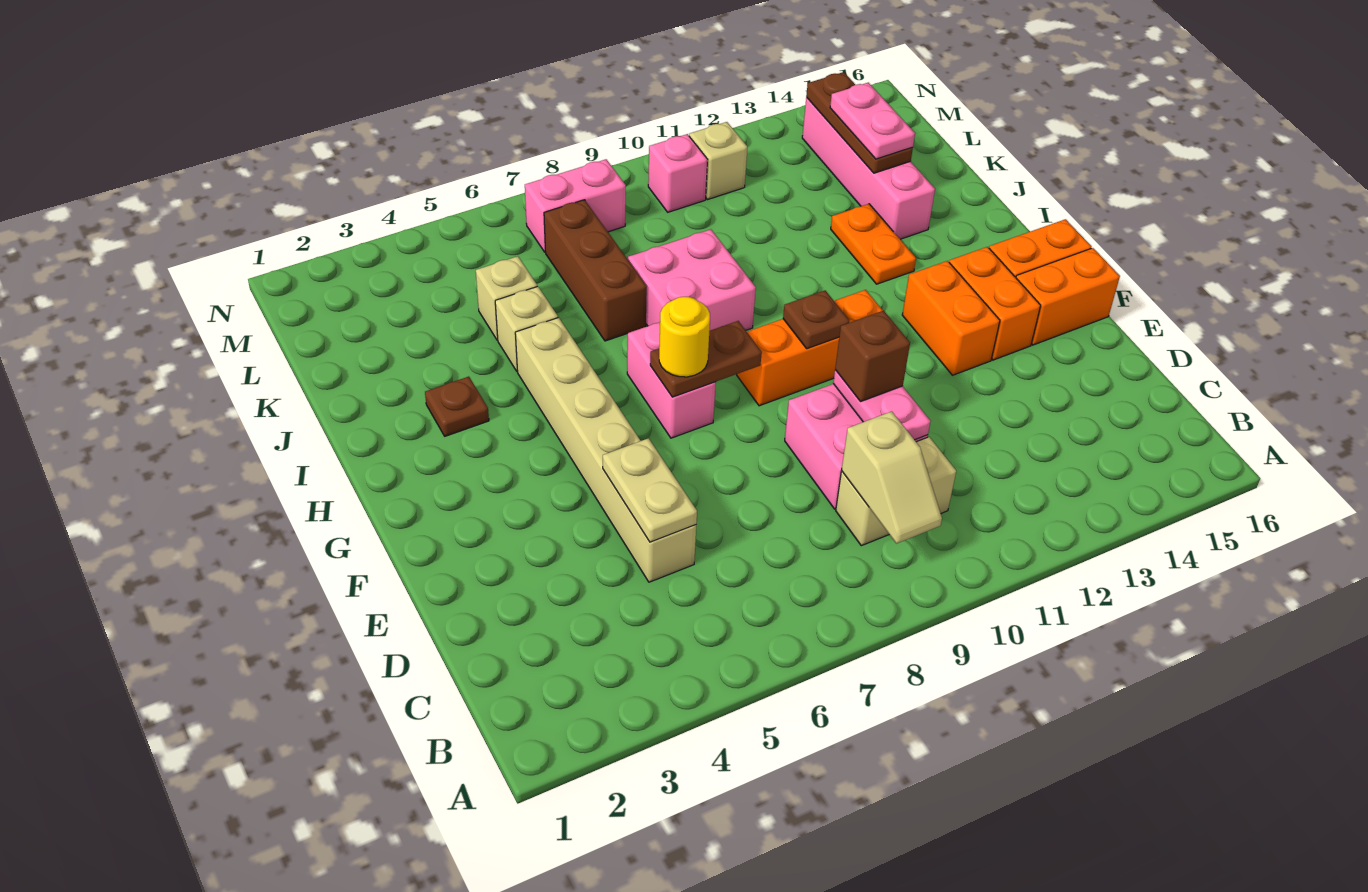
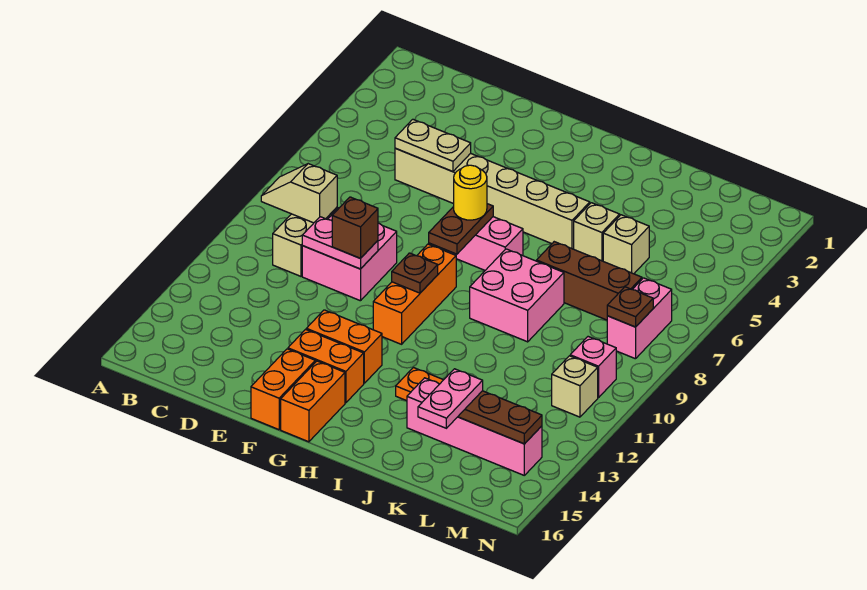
brown plate I3 level 1 -> brown plate M8 level 2
pink plate K14:L14 level 3 -> pink plate K14:K15 level 3

